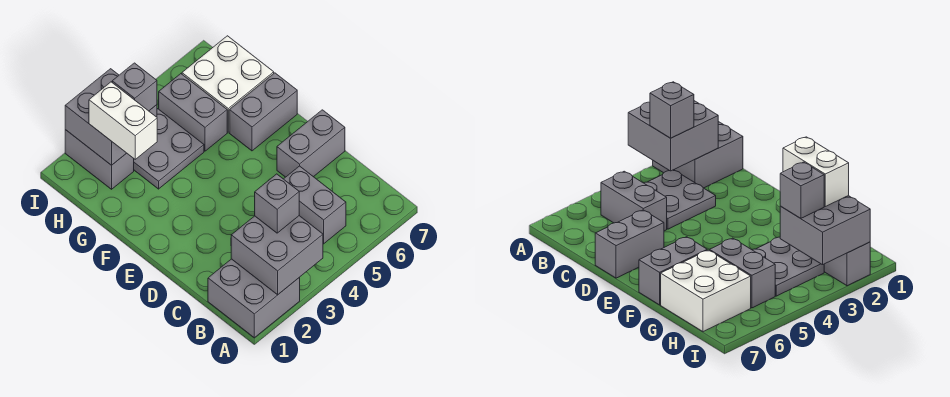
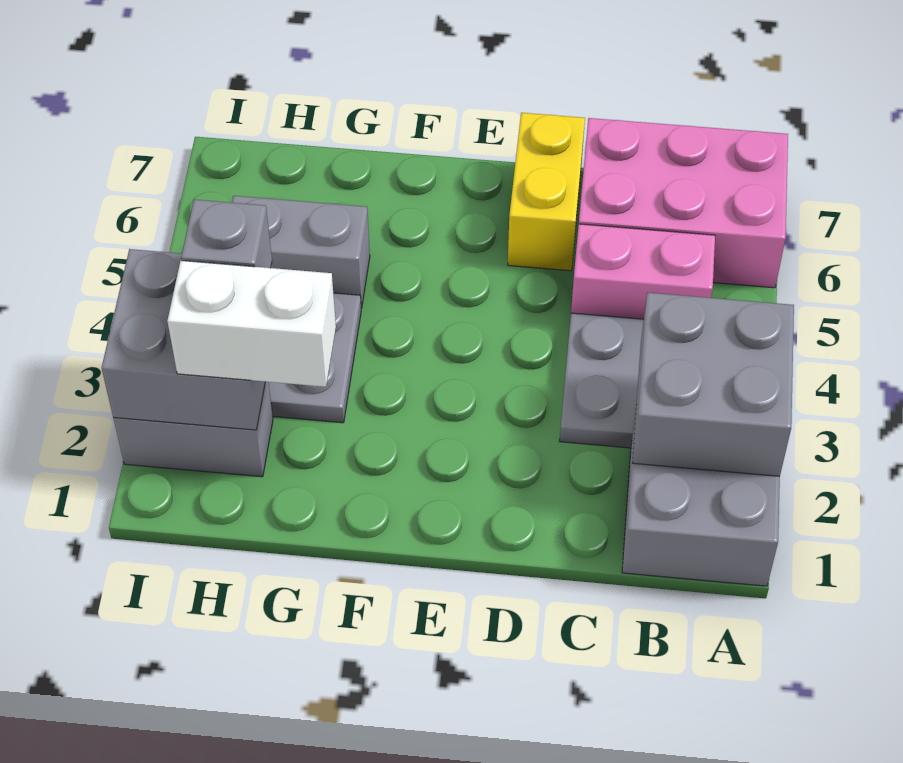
none -> pink brick A6:C7 level 1
grey brick B3 level 3 -> none
grey brick B5:C5 level 1 -> pink brick B5:C5 level 1
grey brick D6:D7 level 1 -> yellow brick D6:D7 level 1
grey brick F6:F7 level 1 -> none
white brick G6:H7 level 1 -> none

